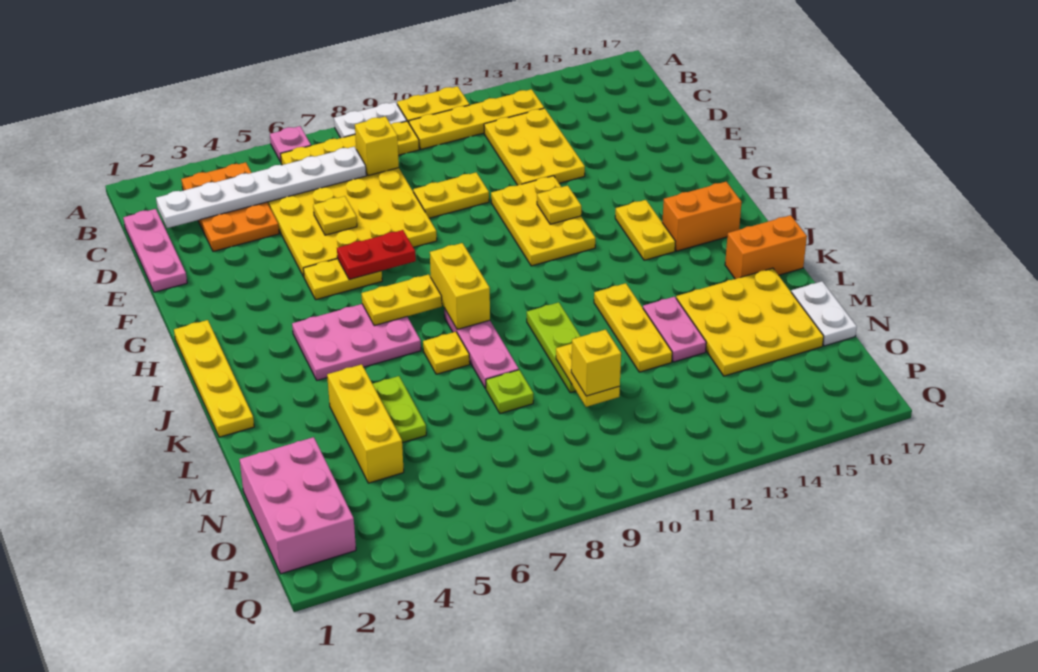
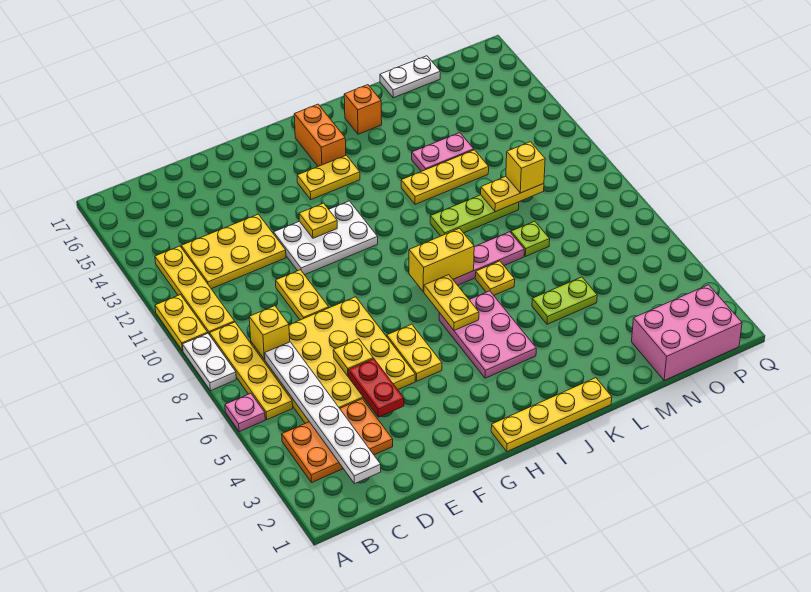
pink plate C1:E1 level 1 -> none
yellow plate F11:H12 level 1 -> white plate F11:H12 level 1
red plate G6:G7 level 2 -> red plate E4:E5 level 2
orange brick K16:K17 level 1 -> orange brick K16 level 1
yellow brick L4:N4 level 1 -> none
yellow plate L14:N16 level 1 -> none

